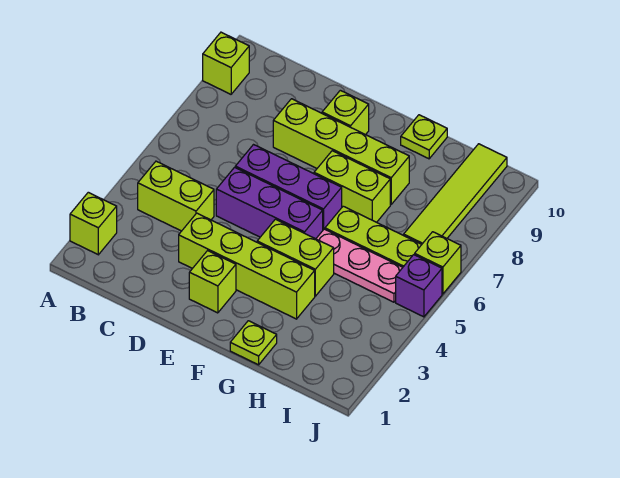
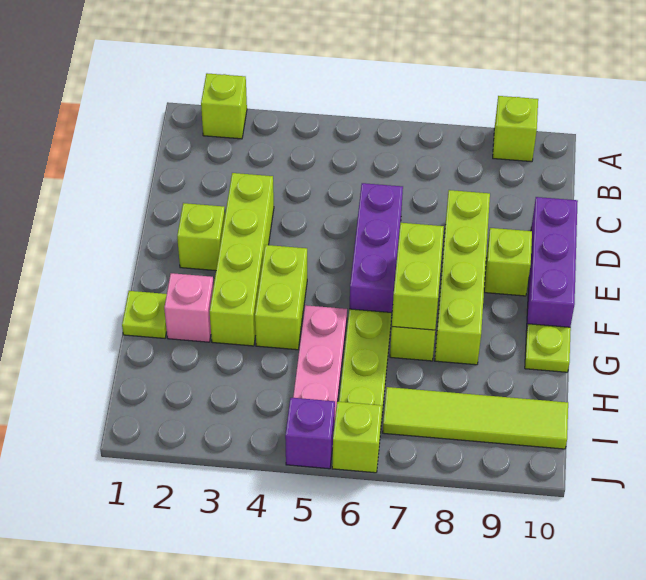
lime brick B4:C4 level 1 -> lime brick F7:G7 level 2
purple brick D5:F5 level 1 -> purple brick D10:F10 level 1
none -> pink brick G2 level 1

